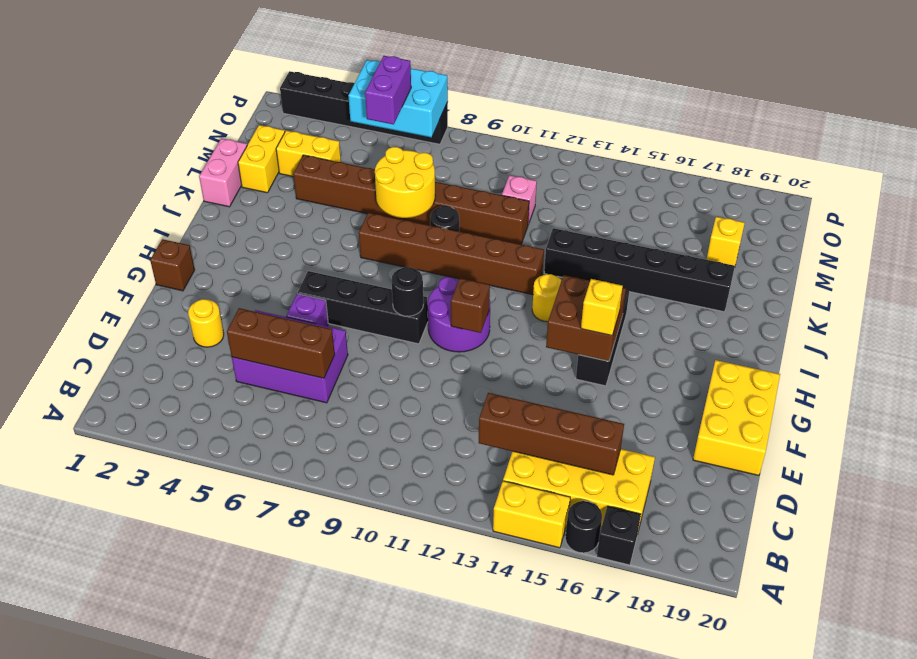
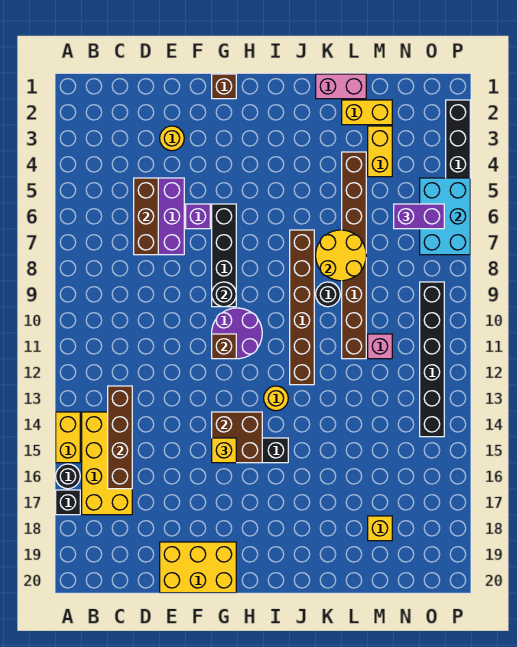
black brick K13:K18 level 1 -> black brick O9:O14 level 1

